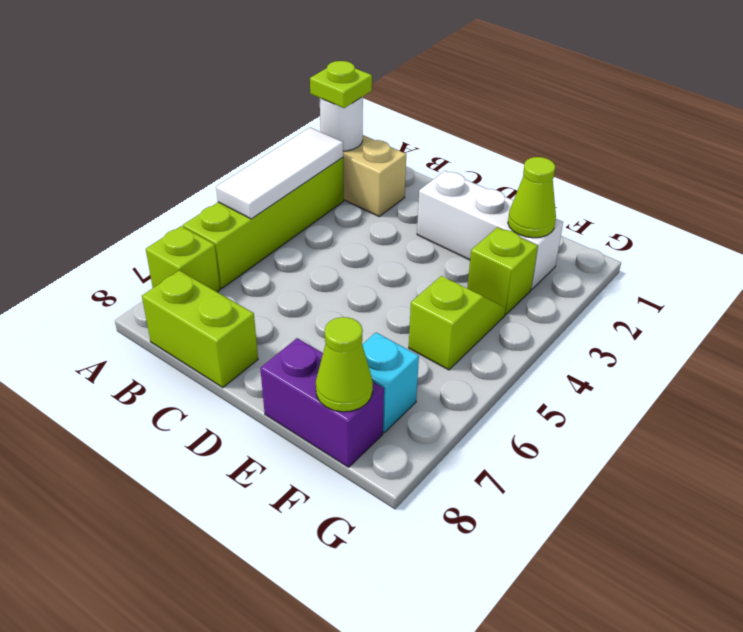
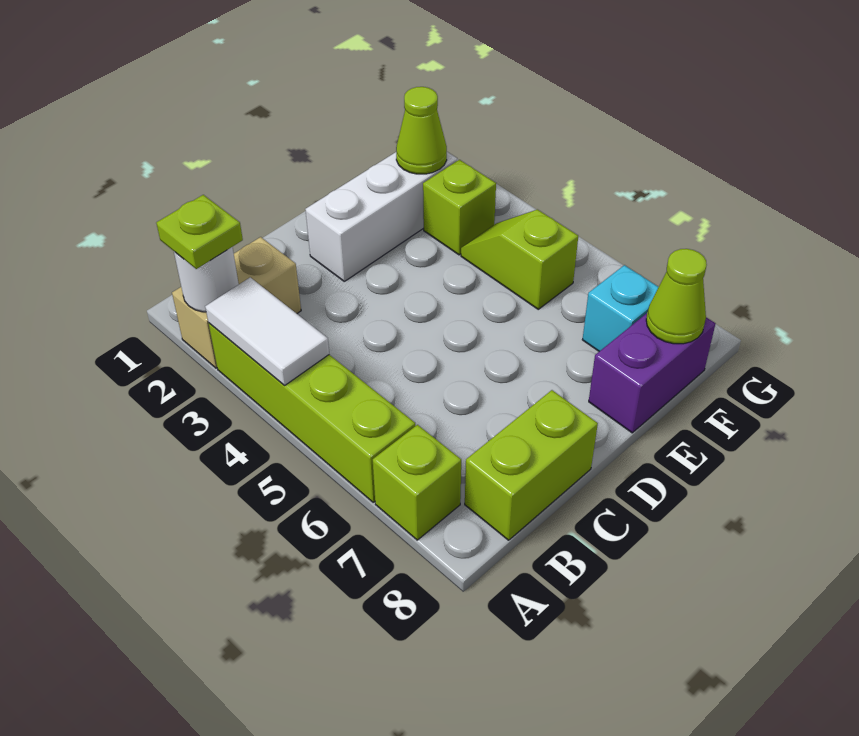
white tile A3:A5 level 2 -> white tile A3:A4 level 2

